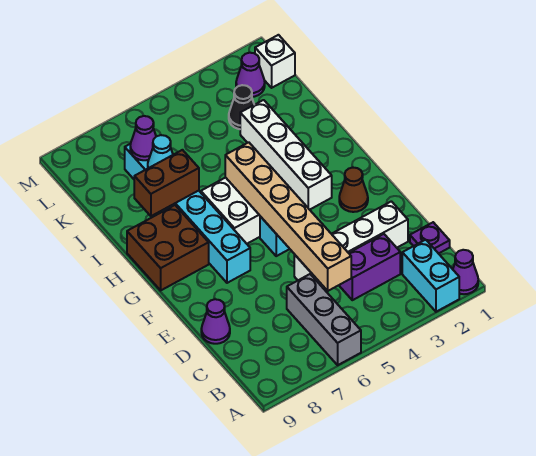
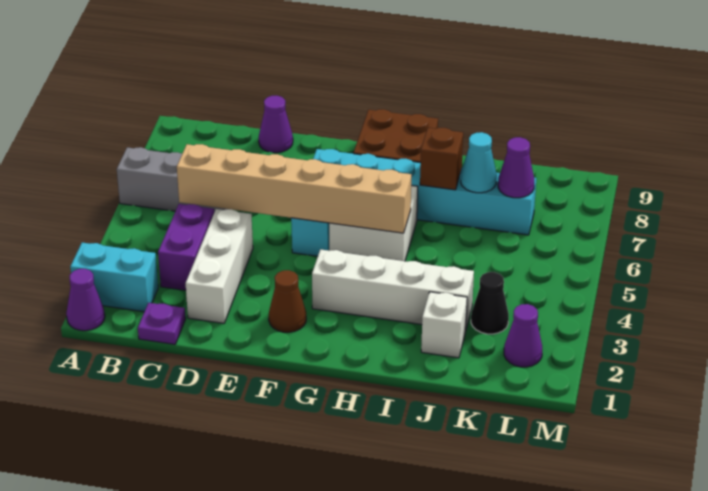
white brick D2:D5 level 1 -> white brick D2:D4 level 1
brown brick I7:I8 level 2 -> brown brick I7 level 2
white brick L1 level 1 -> white brick J2 level 1

